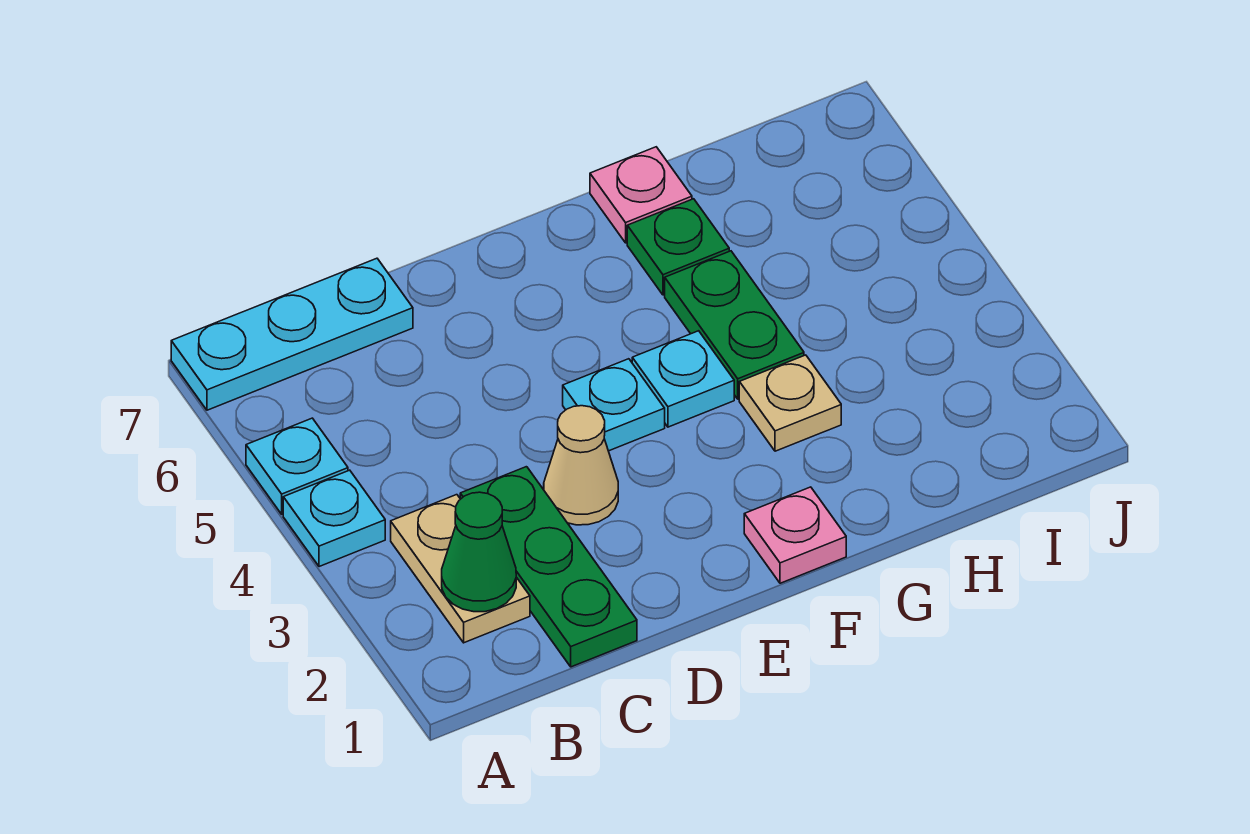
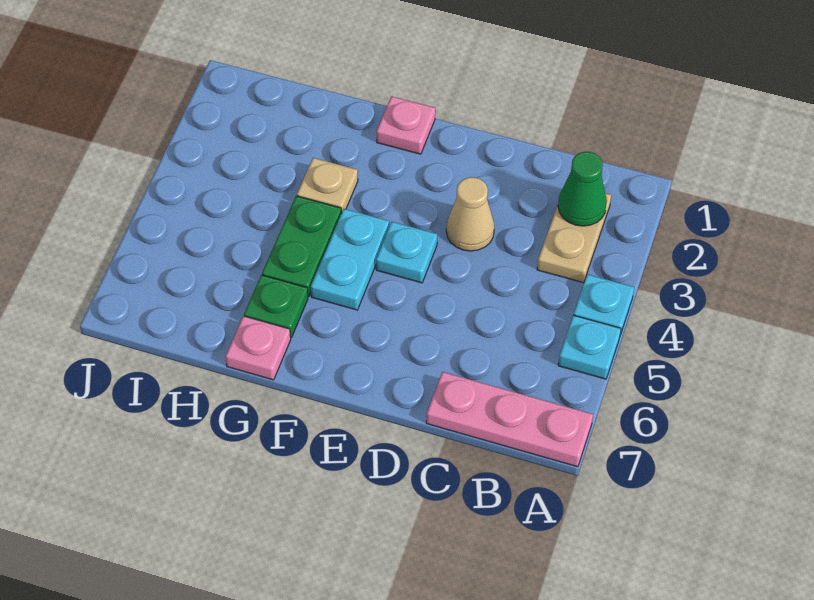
cyan plate A7:C7 level 1 -> pink plate A7:C7 level 1
green plate C1:C3 level 1 -> none
cyan plate F4 level 1 -> cyan plate F4:F5 level 1

